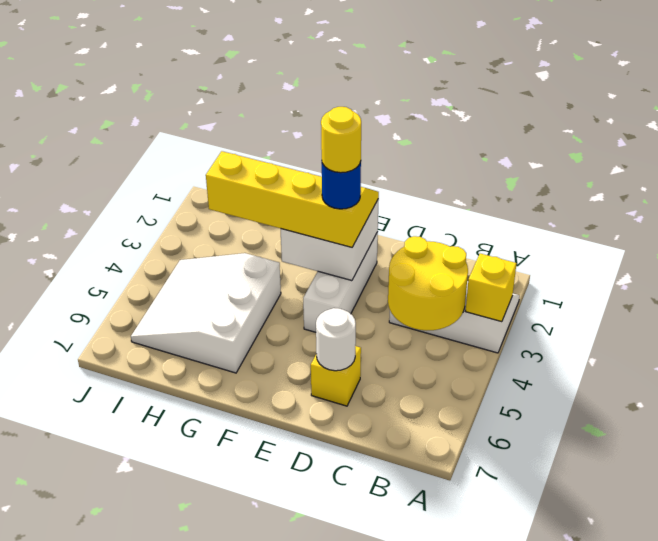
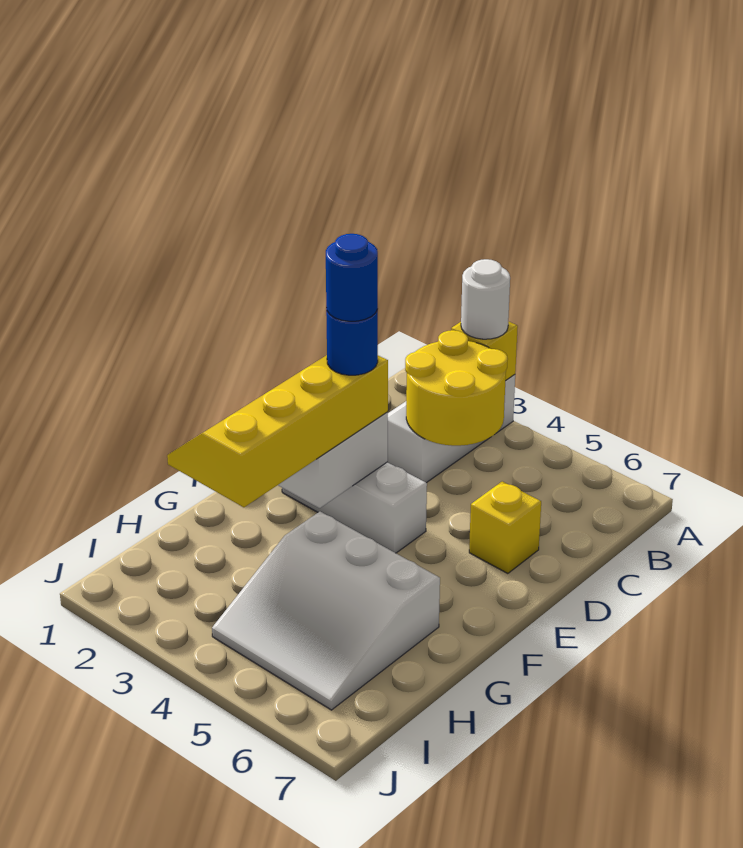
white round brick D6 level 2 -> white round brick A3 level 3
yellow round brick E3 level 5 -> blue round brick E3 level 5

